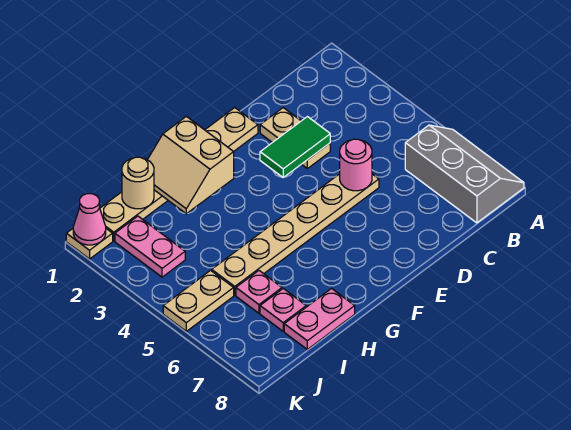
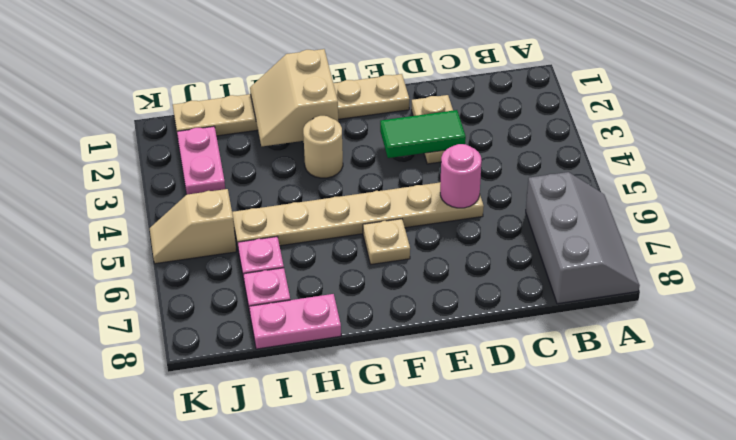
tan round brick I1 level 2 -> tan round brick G3 level 1
tan plate J5:K5 level 1 -> tan slope J5:K5 level 1 top J
tan plate K1 level 1 -> tan plate F6 level 1
pink cone K1 level 2 -> none

